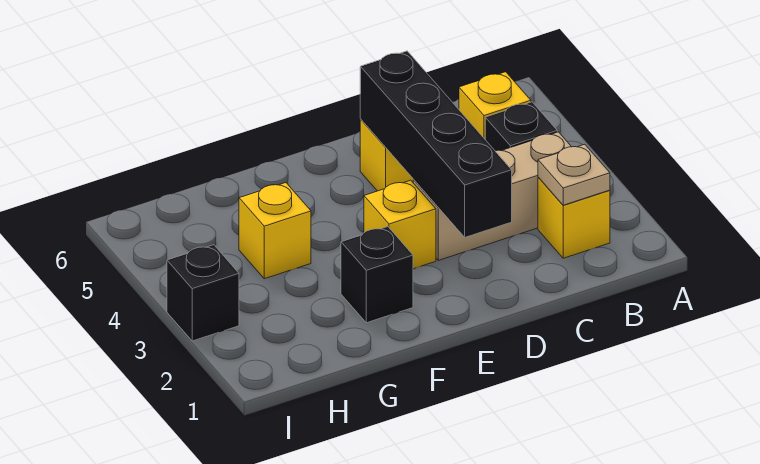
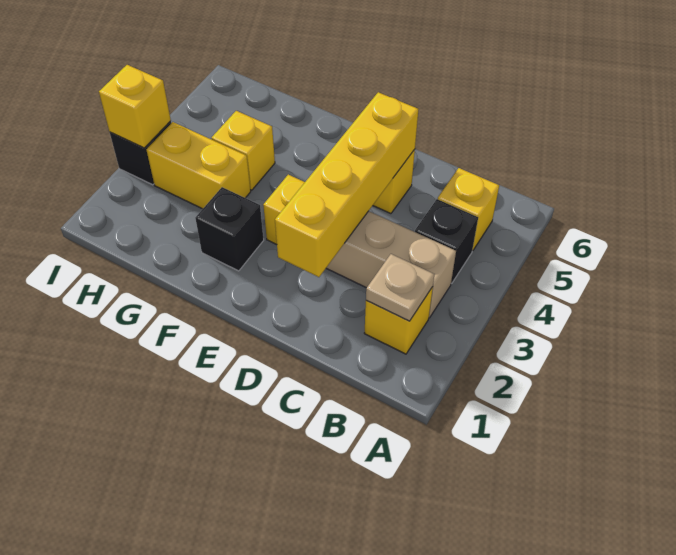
black brick D2:D5 level 2 -> yellow brick D2:D5 level 2
none -> yellow brick G3:H3 level 1
none -> yellow brick I3 level 2

